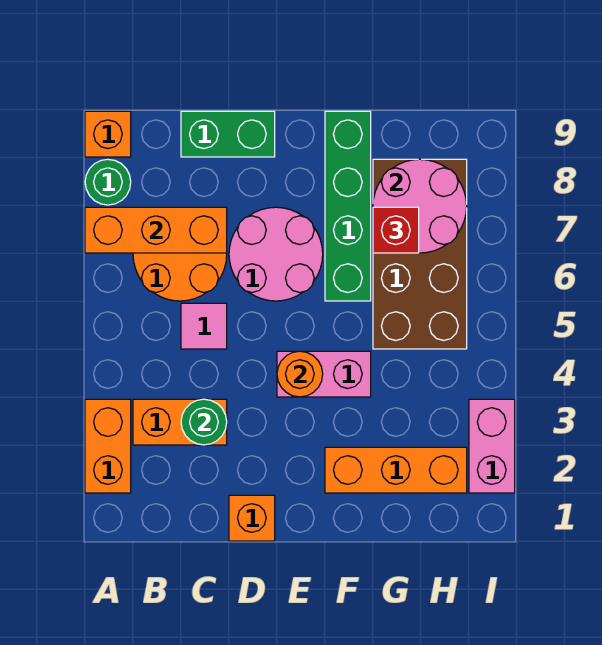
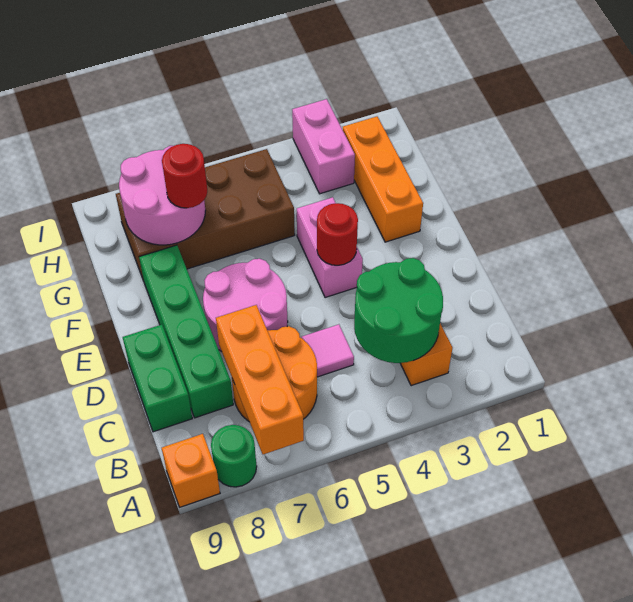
orange brick A2:A3 level 1 -> none
green round brick C3 level 2 -> green round brick B3:C4 level 2
orange brick D1 level 1 -> none
orange round brick E4 level 2 -> red round brick E4 level 2
green brick F6:F9 level 1 -> green brick C8:F8 level 1
red brick G7 level 3 -> red round brick G7 level 3
pink brick I2:I3 level 1 -> pink brick H3:I3 level 1

